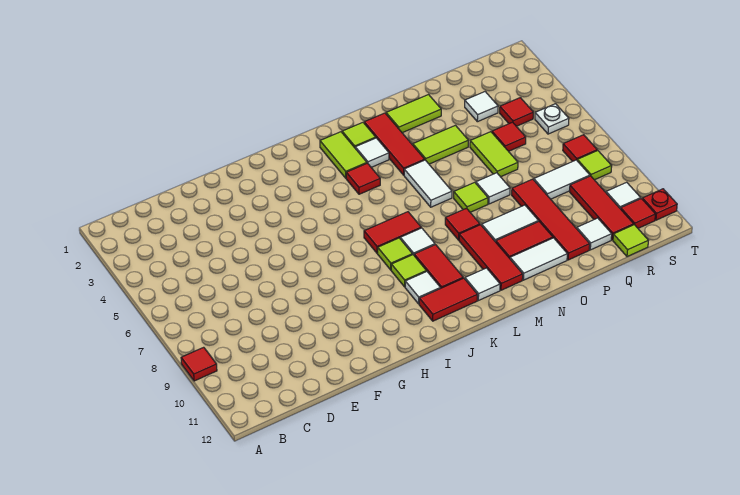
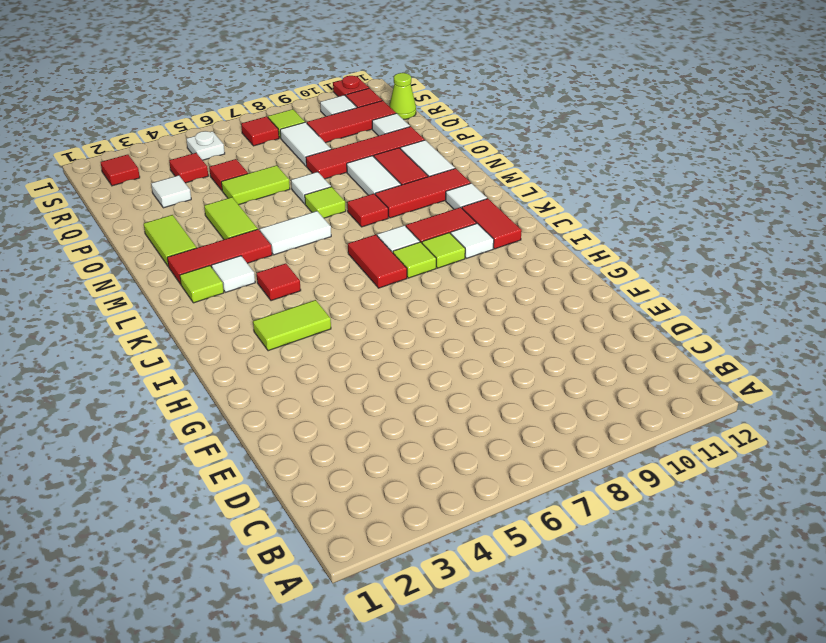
red tile A9 level 1 -> red tile S2 level 1
lime tile K2:K3 level 1 -> lime tile I3:I4 level 1
lime tile R12 level 1 -> lime cone R12 level 1

